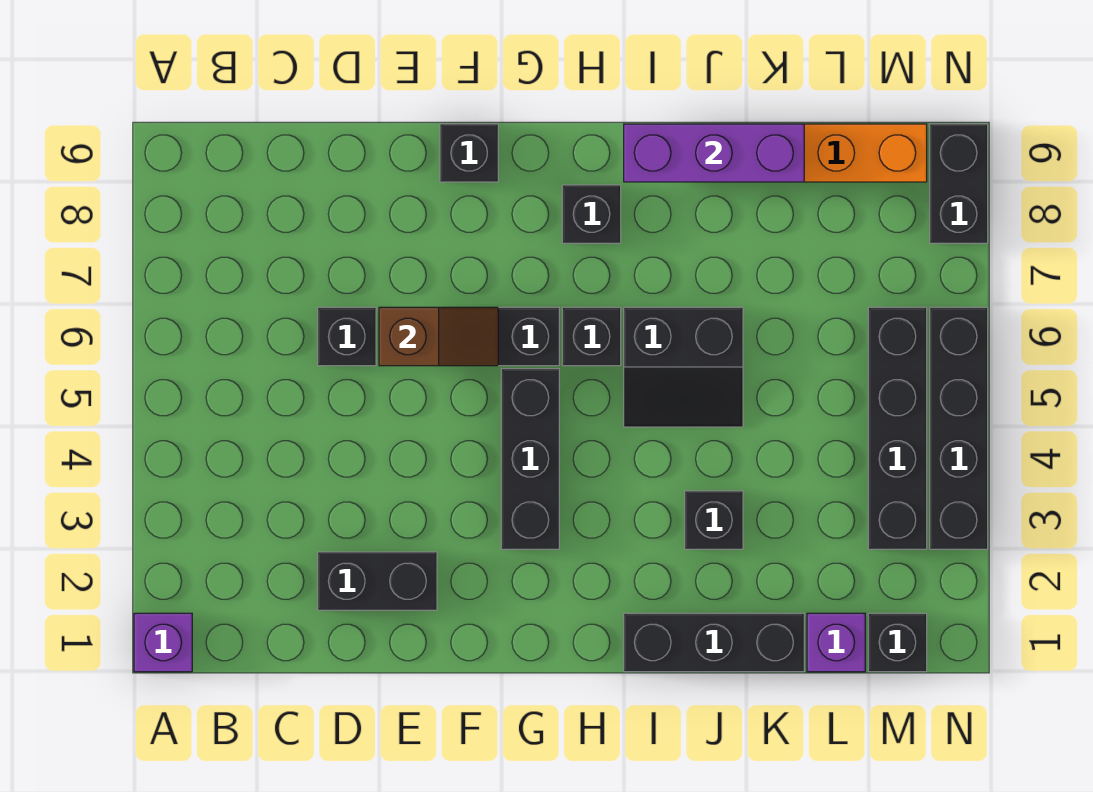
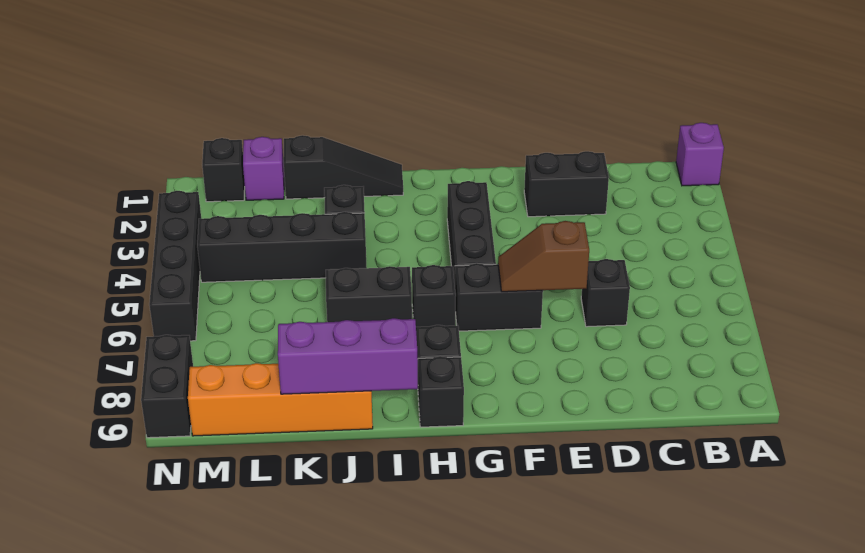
black brick F9 level 1 -> black brick H9 level 1
black brick I1:K1 level 1 -> black slope I1:K1 level 1 top K
black brick M3:M6 level 1 -> black brick J4:M4 level 1

